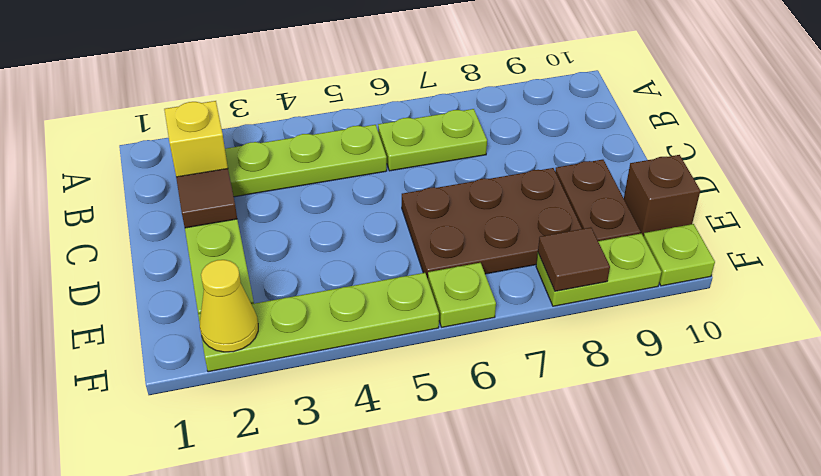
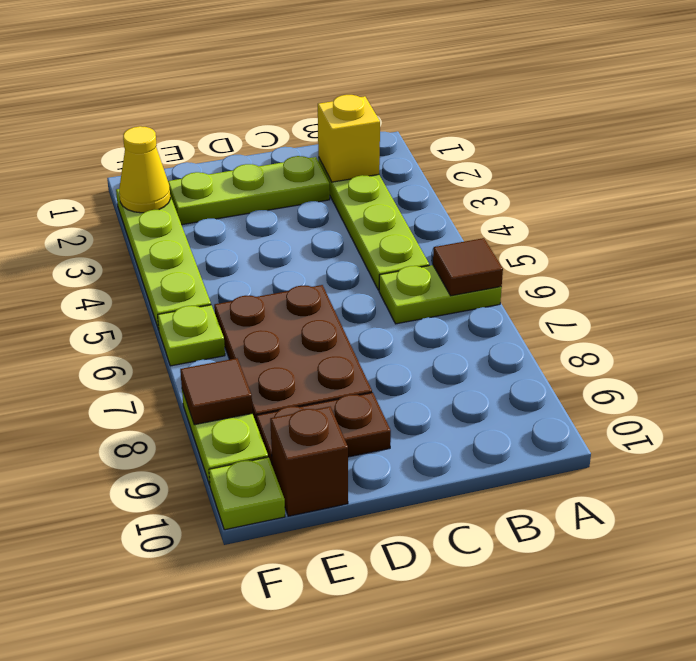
lime plate B6:B7 level 1 -> lime plate A6:B6 level 1
brown tile C2 level 2 -> brown tile A6 level 2

